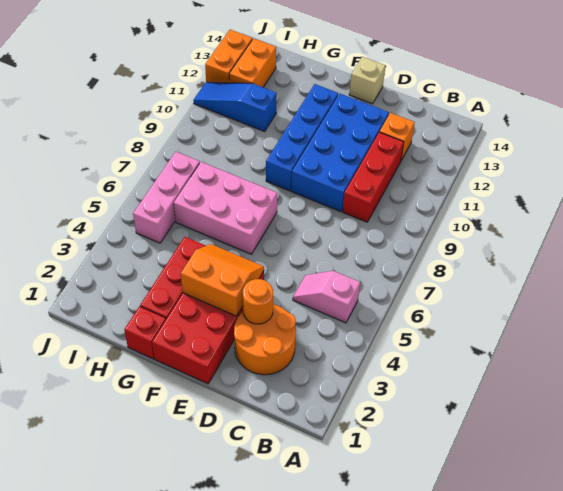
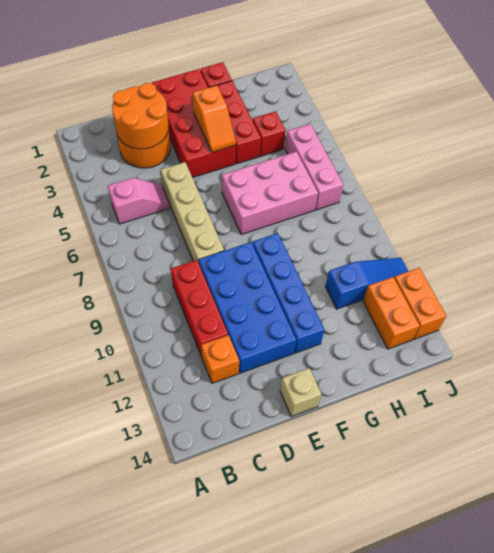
orange round brick D3 level 2 -> orange round brick C2:D3 level 2
none -> tan brick D5:D8 level 1
orange slope E3:F4 level 2 top 3 -> orange slope F3:F4 level 2 top 3
none -> red brick H4 level 1

